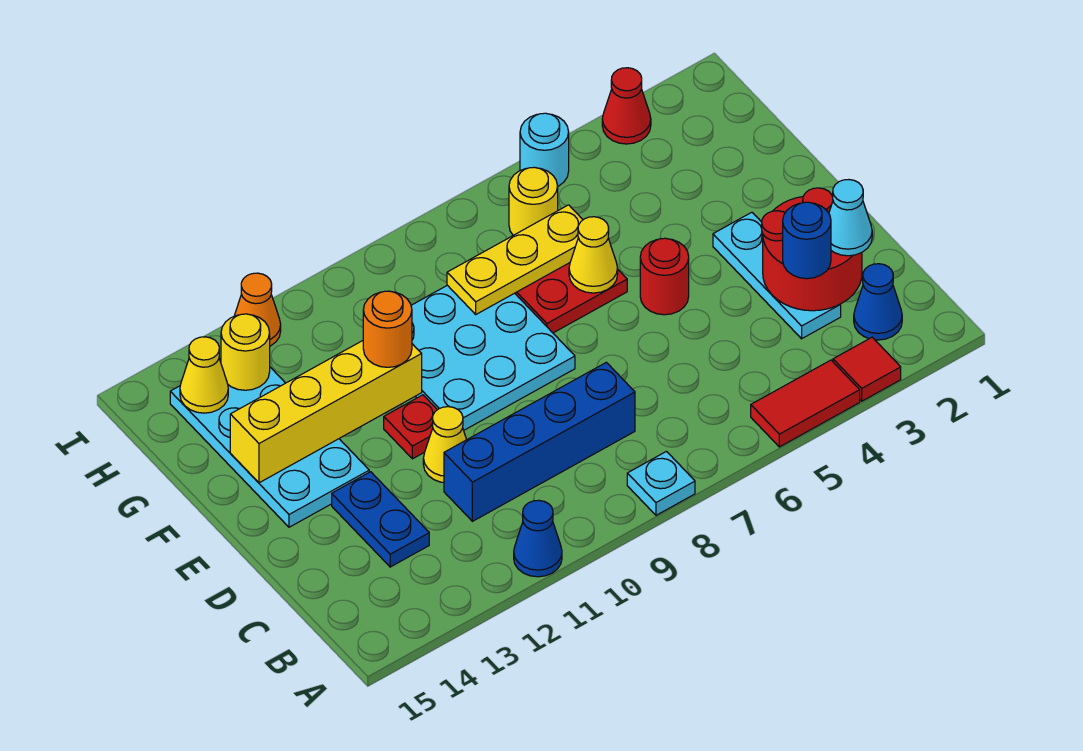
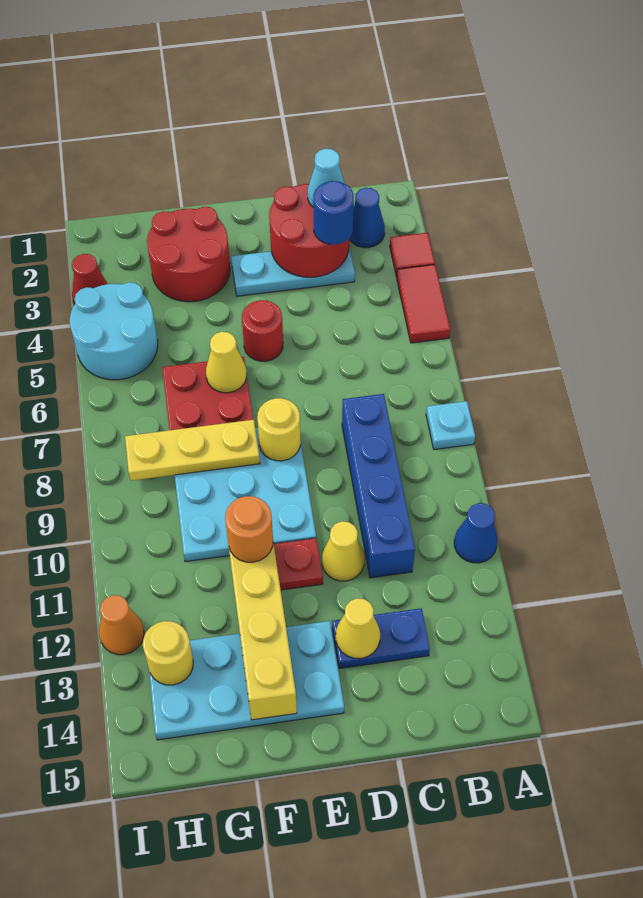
none -> red round brick F2:G3 level 1
yellow plate G6:G8 level 2 -> yellow plate F8:H8 level 2
yellow round brick H6 level 1 -> yellow round brick E8 level 2
yellow cone H14 level 2 -> yellow cone D13 level 2
cyan round brick I5 level 1 -> cyan round brick H4:I5 level 1

